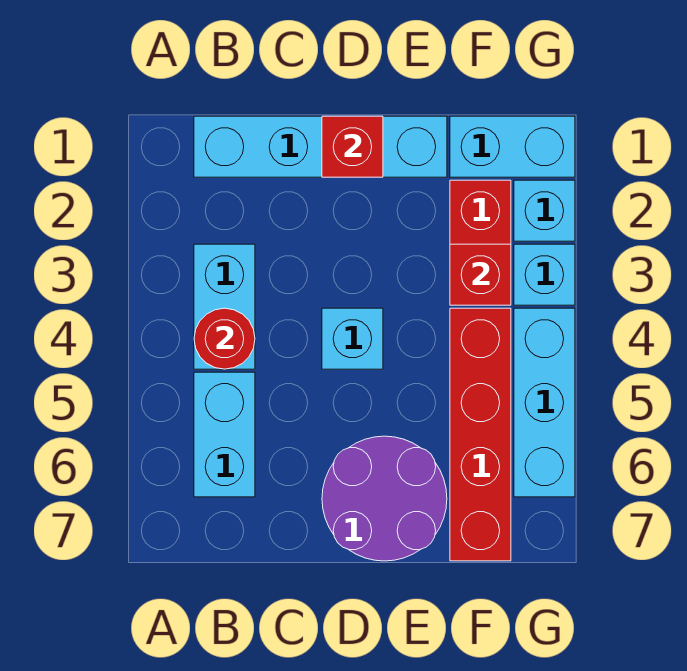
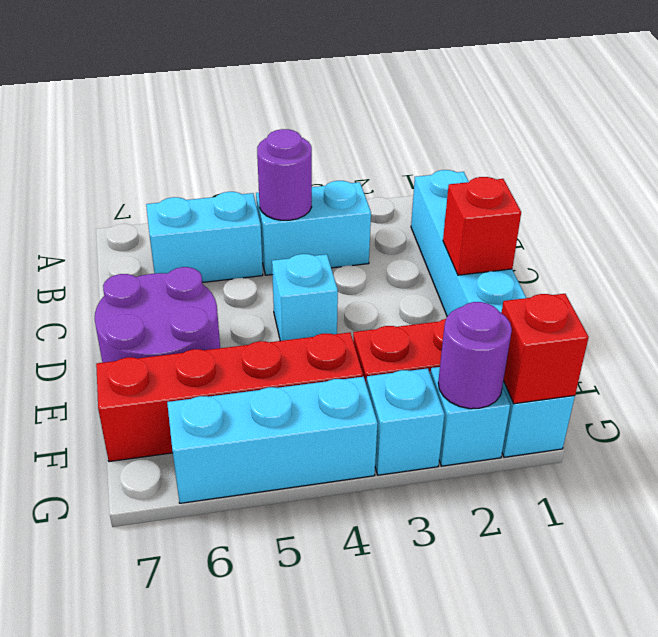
red round brick B4 level 2 -> purple round brick B4 level 2
red brick F3 level 2 -> red brick G1 level 2
none -> purple round brick G2 level 2

